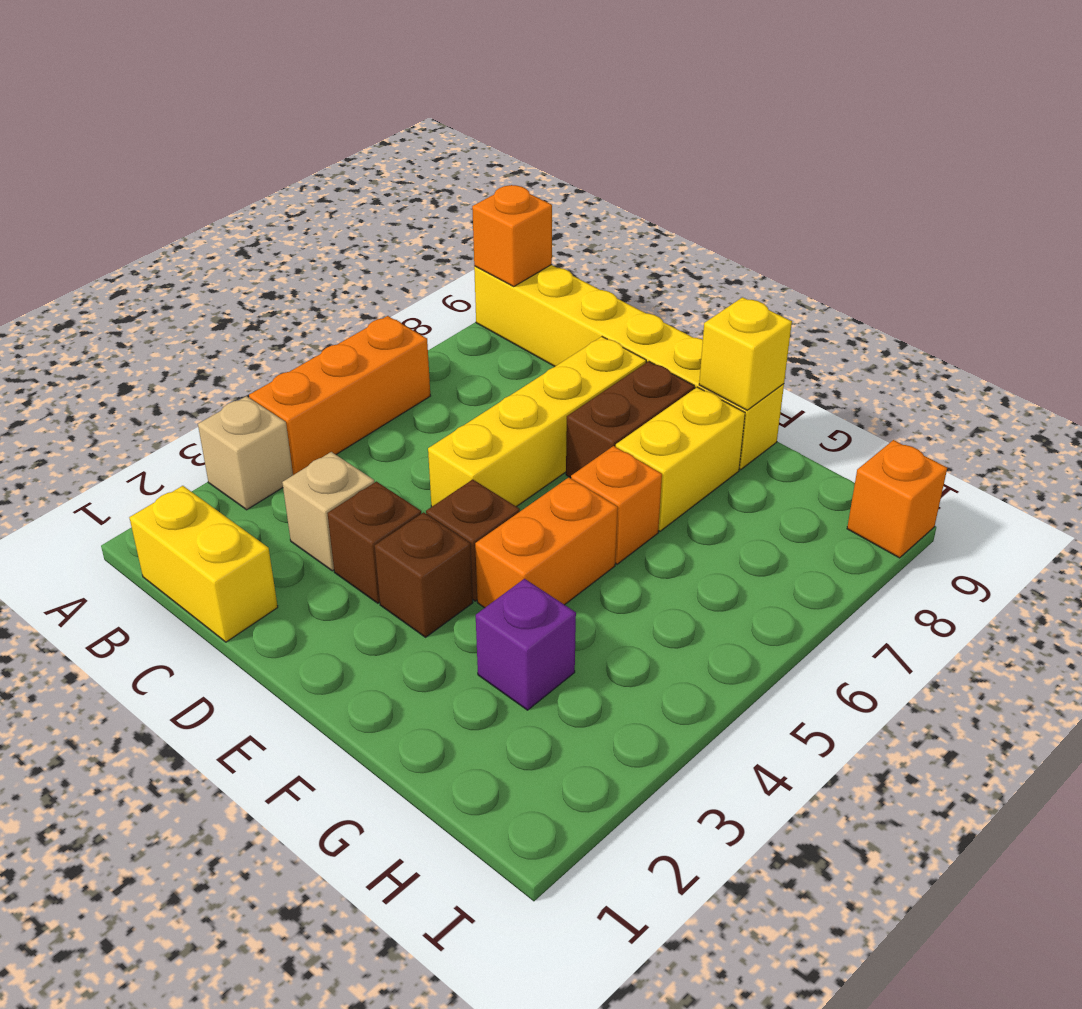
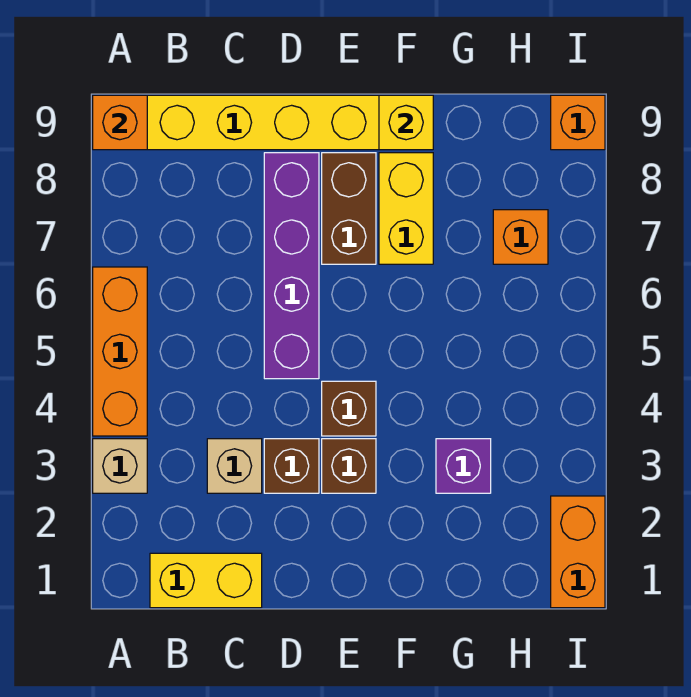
yellow brick D5:D8 level 1 -> purple brick D5:D8 level 1
orange brick F4:F5 level 1 -> orange brick I1:I2 level 1
orange brick F6 level 1 -> orange brick H7 level 1

